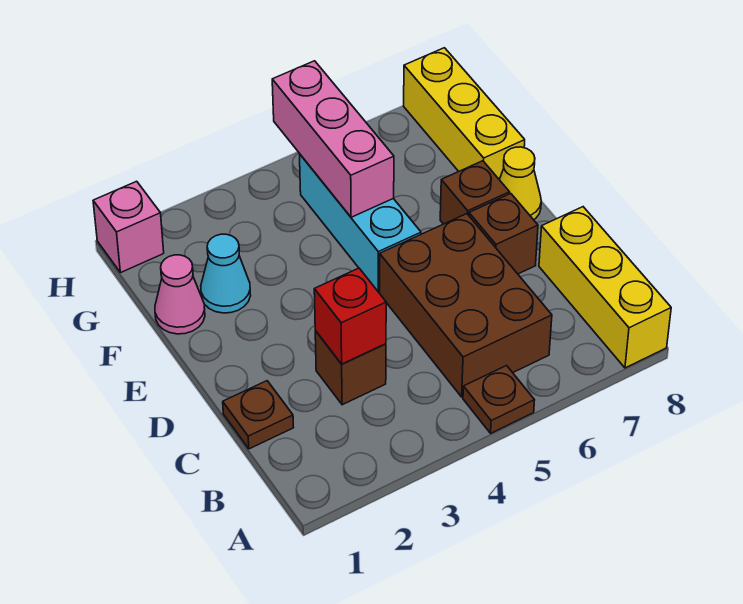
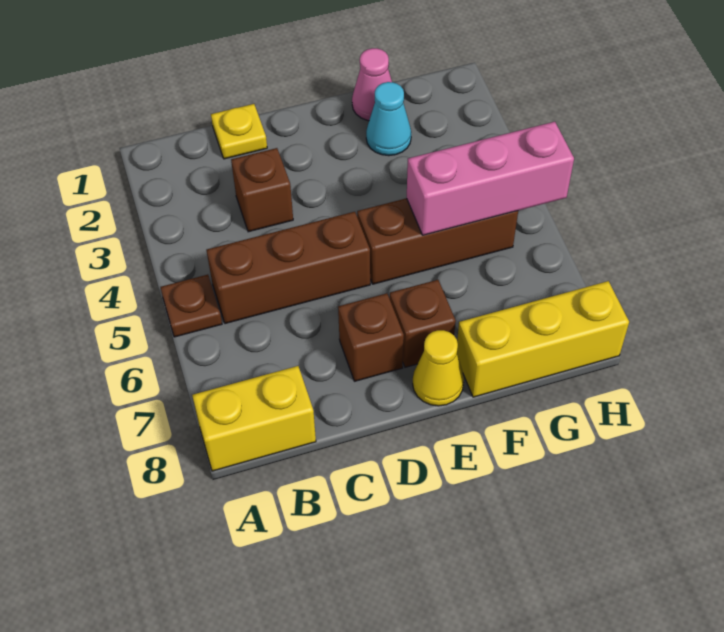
yellow brick A8:C8 level 1 -> yellow brick A8:B8 level 1
brown brick B5:D6 level 1 -> brown brick B5:D5 level 1
brown plate C1 level 1 -> yellow plate C1 level 1
red brick C3 level 2 -> none
cyan brick E5:G5 level 1 -> brown brick E5:G5 level 1
pink brick H1 level 1 -> none

